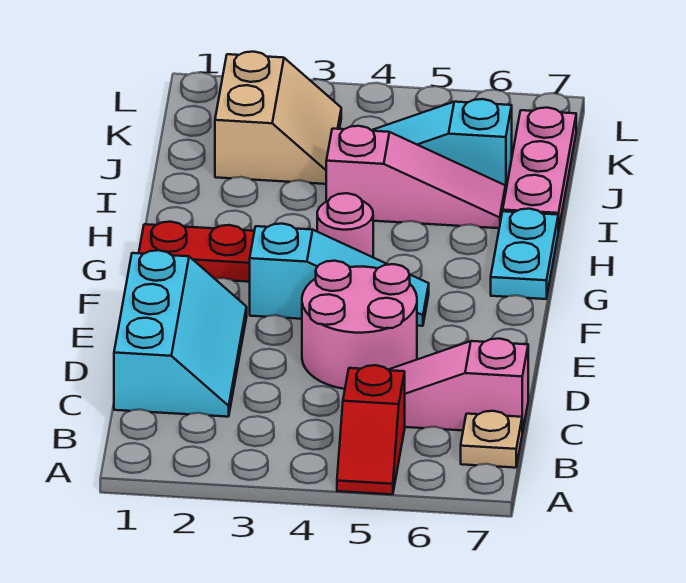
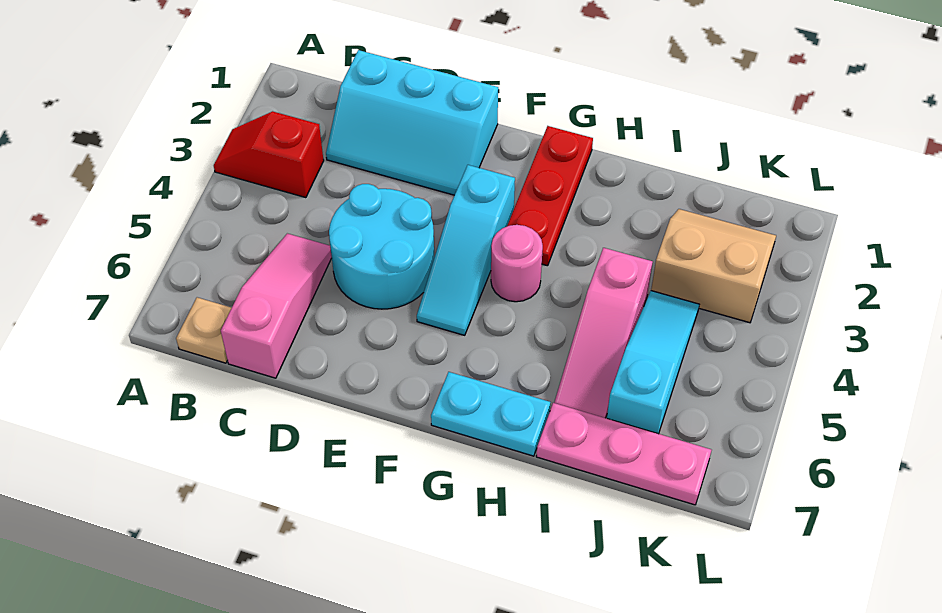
red slope A5:B5 level 1 top B -> red slope A3:B3 level 1 top B
pink round brick D4:E5 level 1 -> cyan round brick D4:E5 level 1
tan slope J2:K3 level 1 top 2 -> tan slope J2:K3 level 1 top 3

